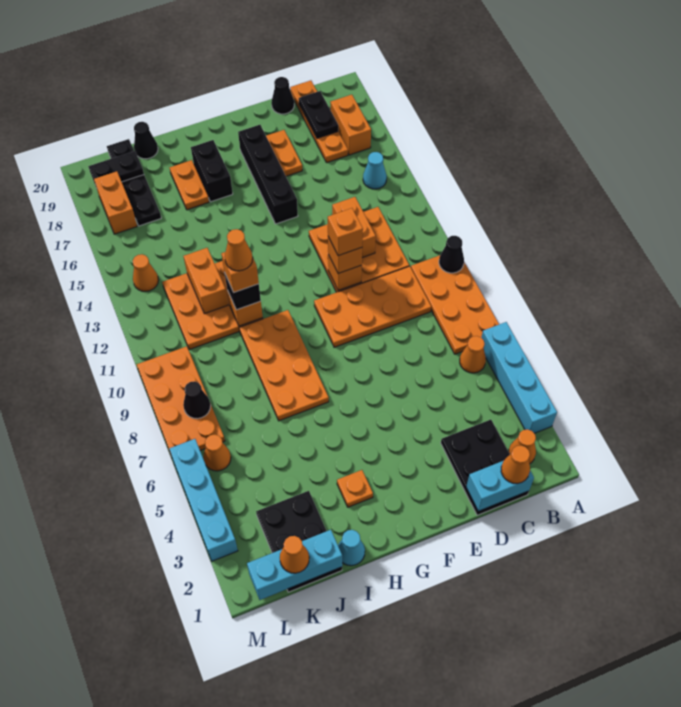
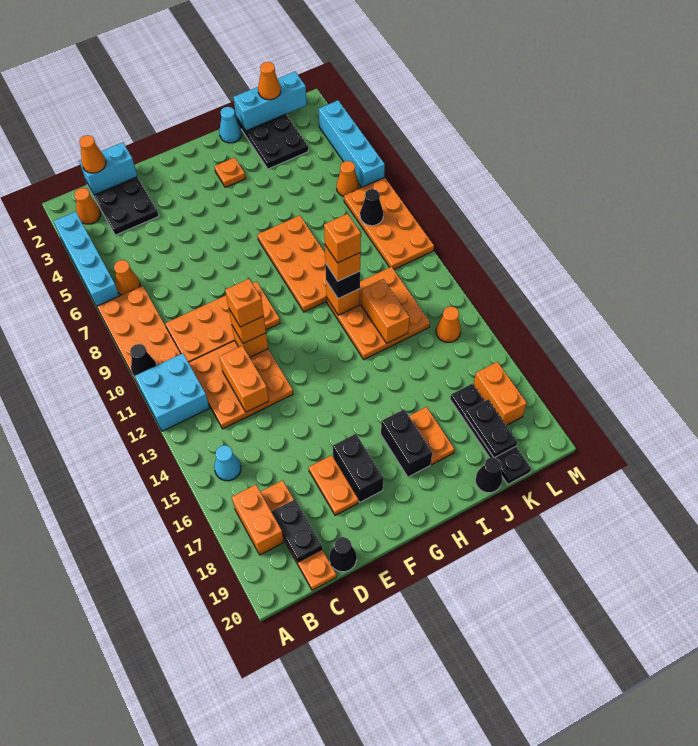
none -> cyan brick A11:B12 level 1
black brick F15:F18 level 1 -> black brick F17:F18 level 1
orange cone I11 level 5 -> orange brick I11 level 5
black plate K19:L19 level 2 -> black plate K18:K19 level 2

